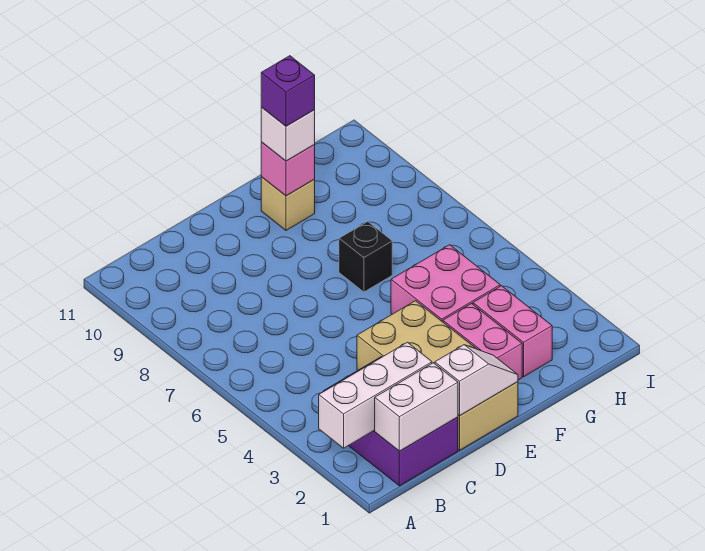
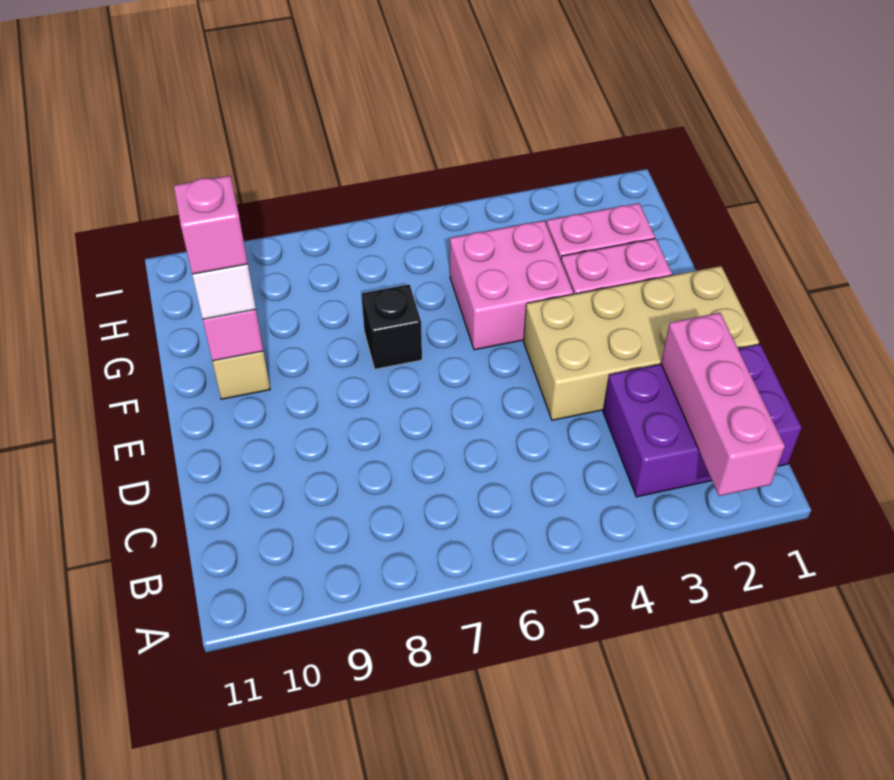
white brick A2:C2 level 2 -> pink brick A2:C2 level 2
white brick B1:C1 level 2 -> none
white slope D1:E1 level 2 top D -> none
purple brick F10 level 4 -> pink brick F10 level 4

